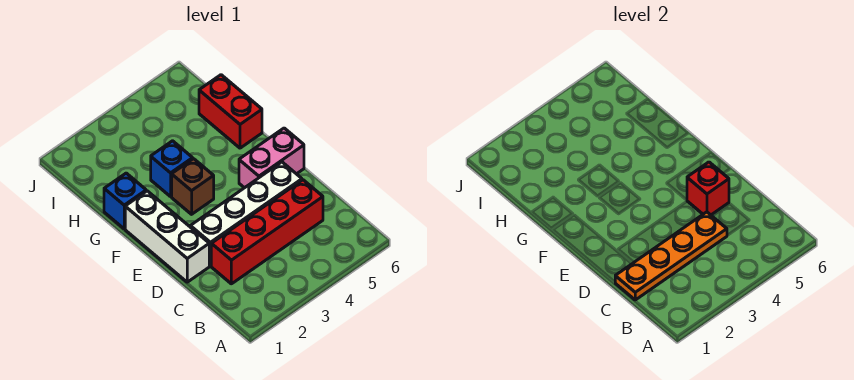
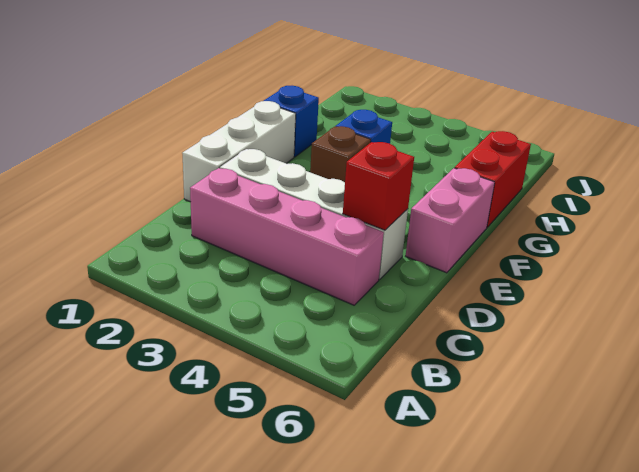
orange plate C1:C4 level 2 -> none
red brick C2:C5 level 1 -> pink brick C2:C5 level 1
pink brick E5:E6 level 1 -> pink brick E6:F6 level 1

